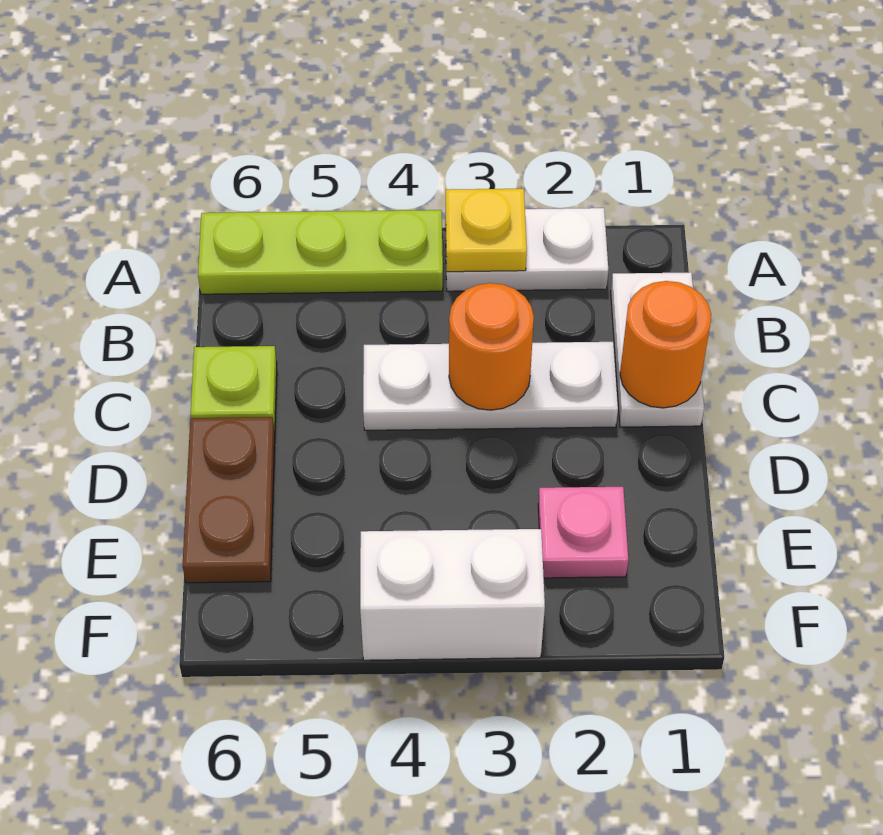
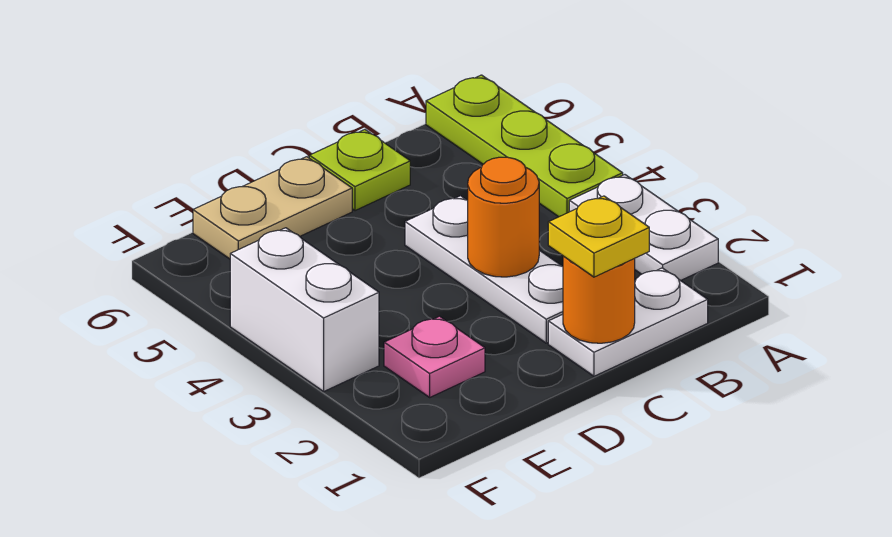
yellow plate A3 level 2 -> yellow plate C1 level 3
brown plate D6:E6 level 1 -> tan plate D6:E6 level 1

